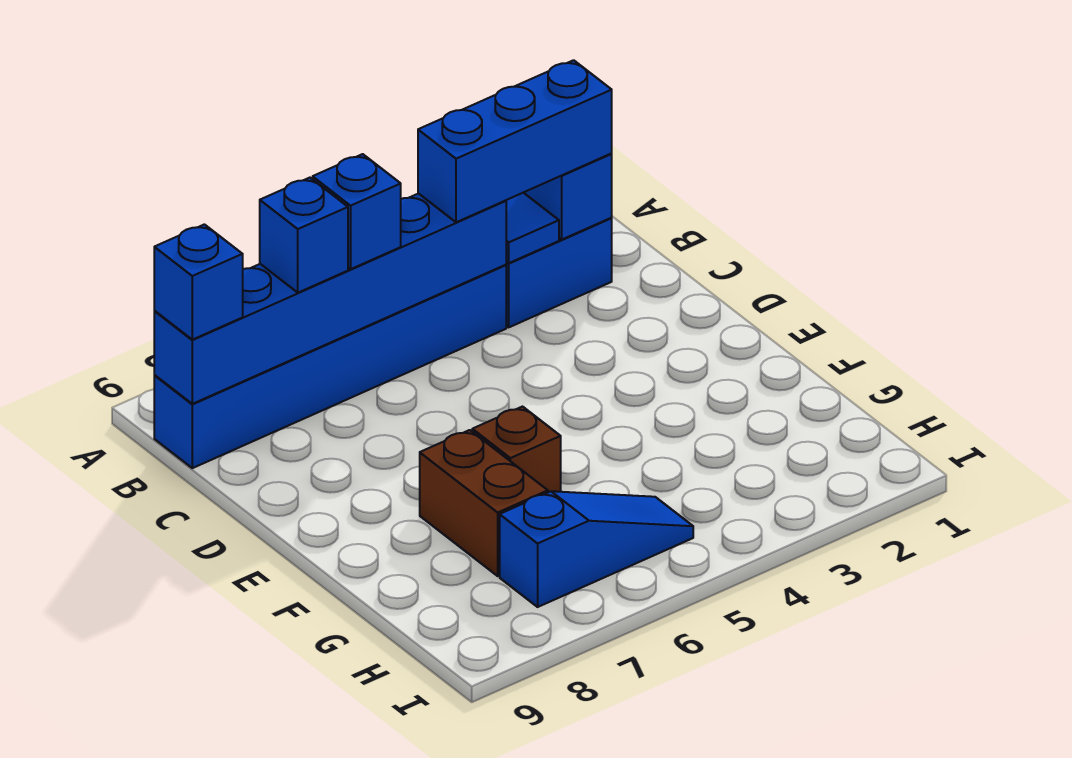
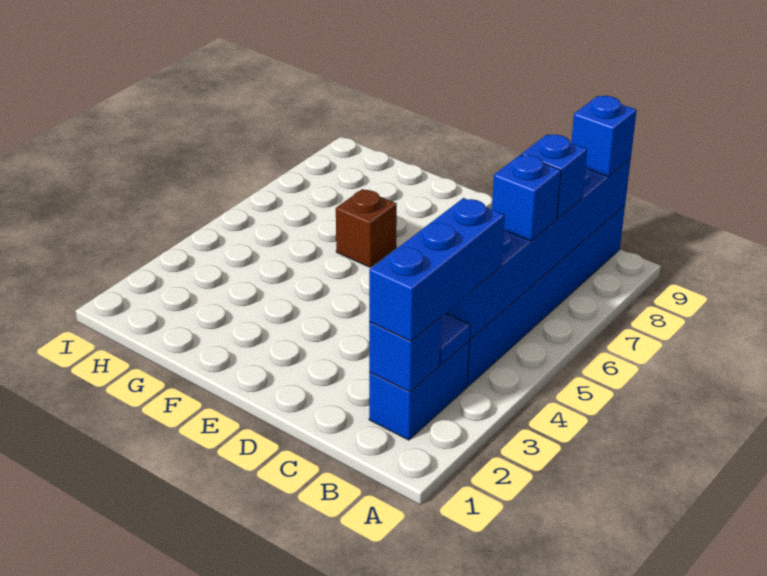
brown brick F7:G7 level 1 -> none
blue slope H5:H7 level 1 top 7 -> none

